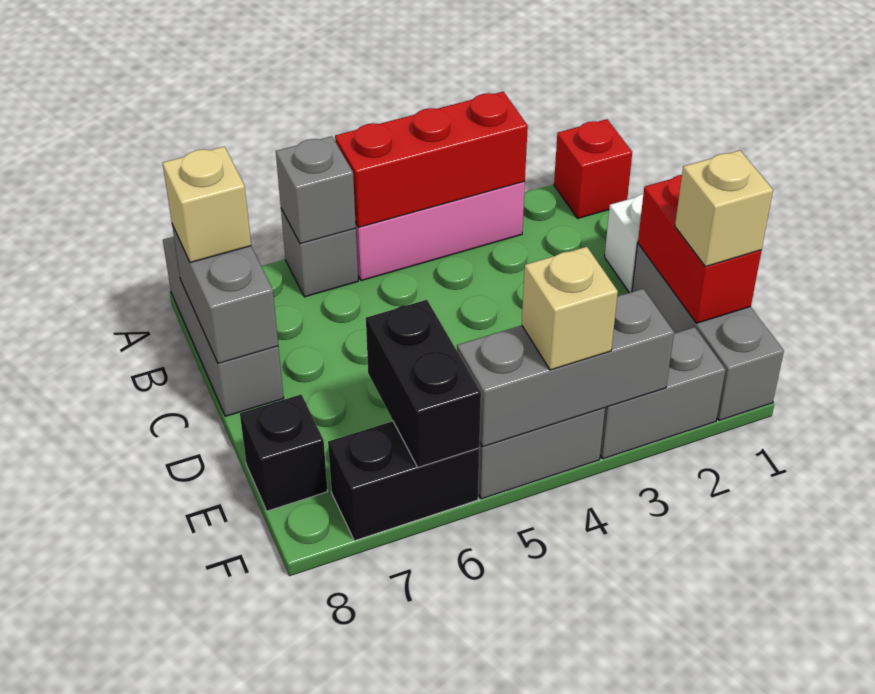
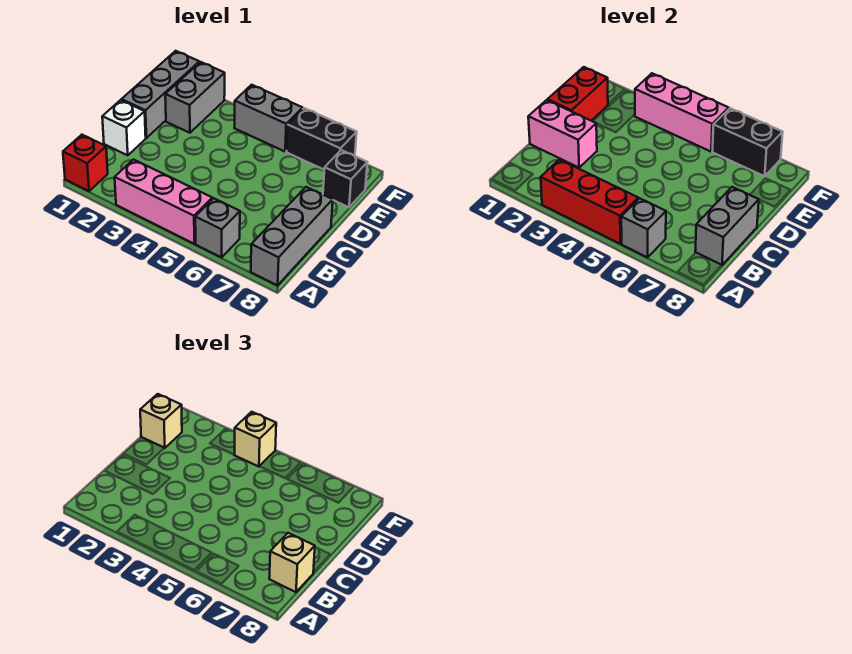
none -> pink brick C1:C2 level 2
black brick E6:F6 level 2 -> black brick F6:F7 level 2
grey brick F2:F3 level 1 -> grey brick E2:F2 level 1
grey brick F3:F5 level 2 -> pink brick F3:F5 level 2

